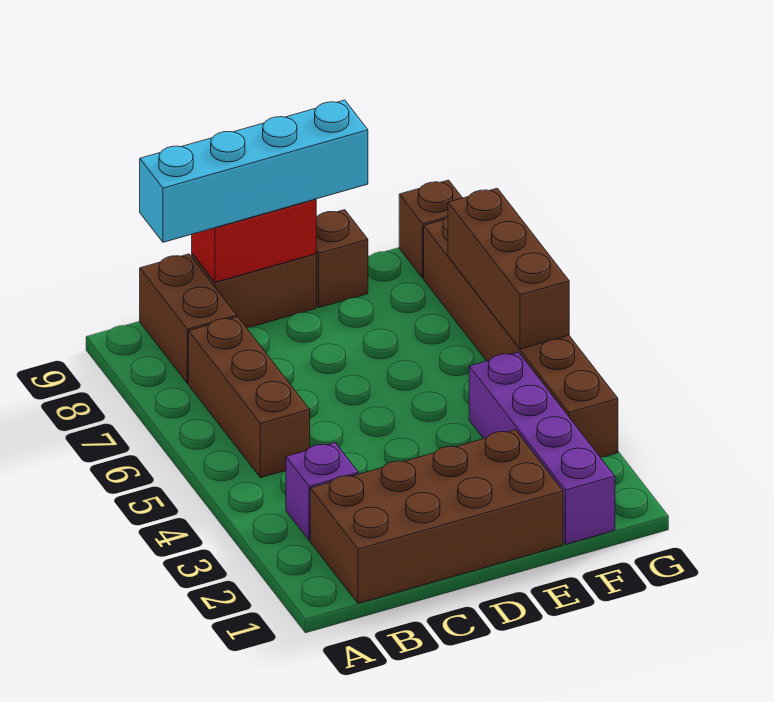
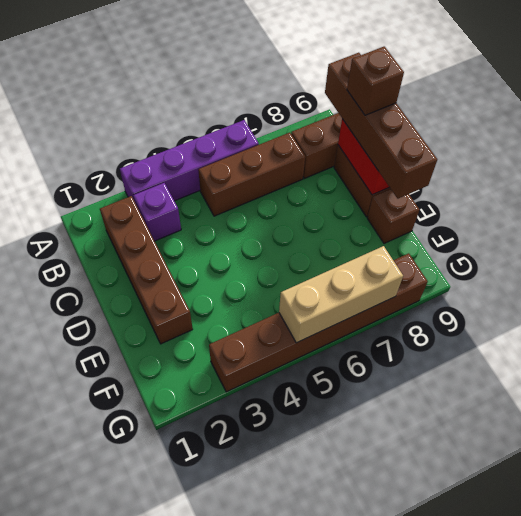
brown brick B1:E2 level 1 -> brown brick B2:E2 level 1
cyan brick B9:E9 level 3 -> brown brick B9:E9 level 3
purple brick F1:F4 level 1 -> purple brick A3:A6 level 1
brown brick G5:G7 level 2 -> tan brick G5:G7 level 2
brown brick G9 level 1 -> brown brick C9 level 4

